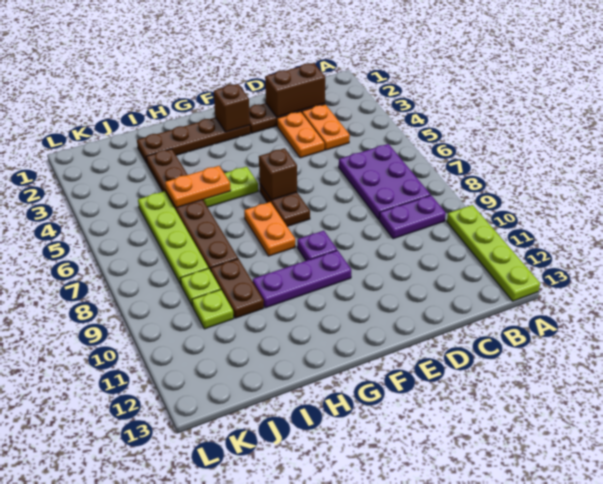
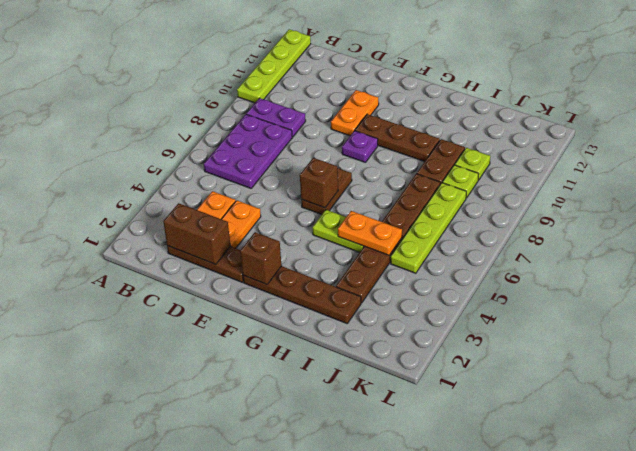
purple plate F10:H10 level 1 -> brown plate F10:H10 level 1
orange plate G7:G8 level 1 -> orange plate E10:E11 level 1

